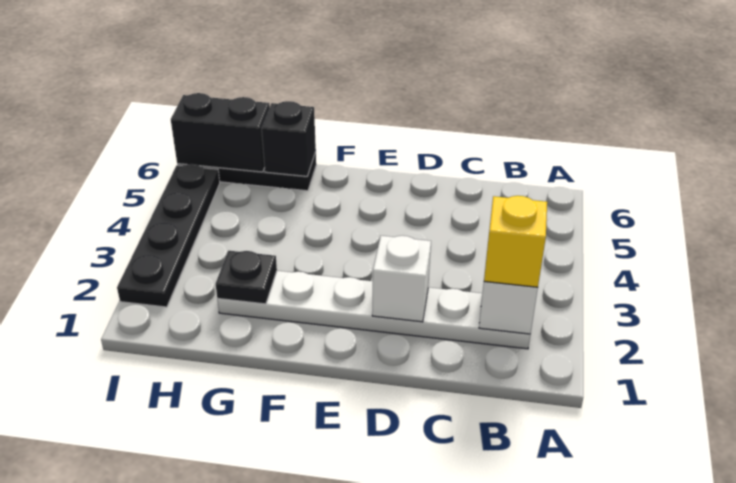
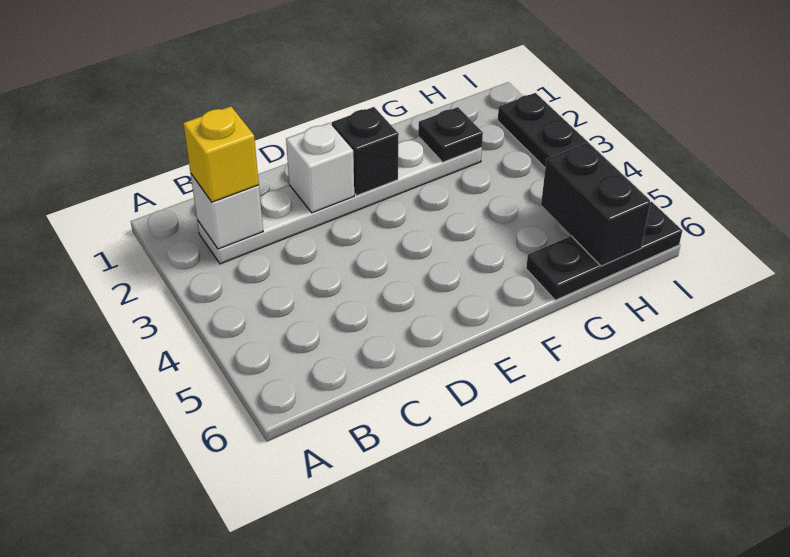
black brick G6 level 2 -> black brick E2 level 2
black brick H6:I6 level 2 -> black brick H5:H6 level 2

